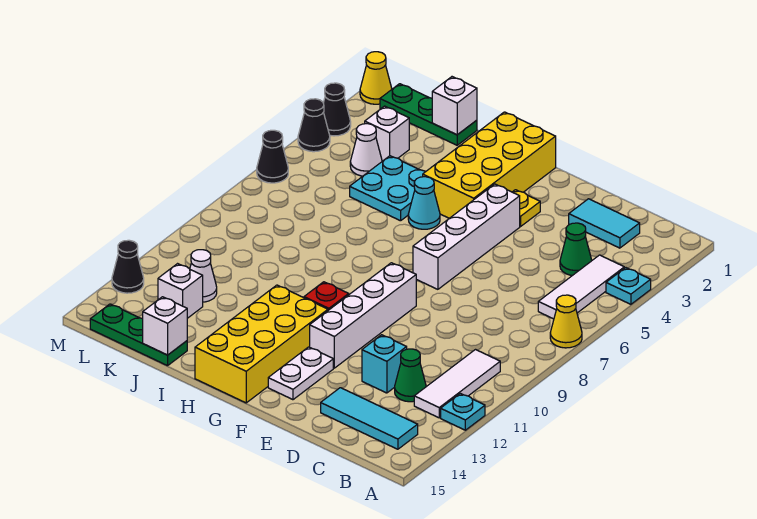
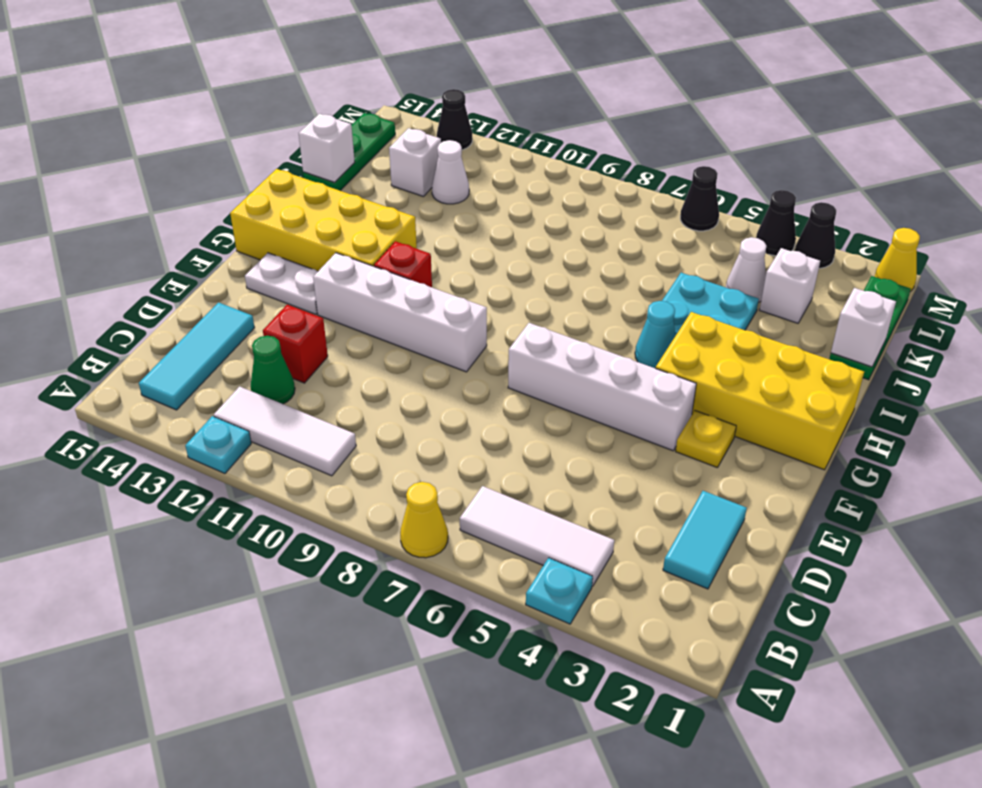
green cone C4 level 1 -> none
cyan brick D12 level 1 -> red brick D12 level 1

